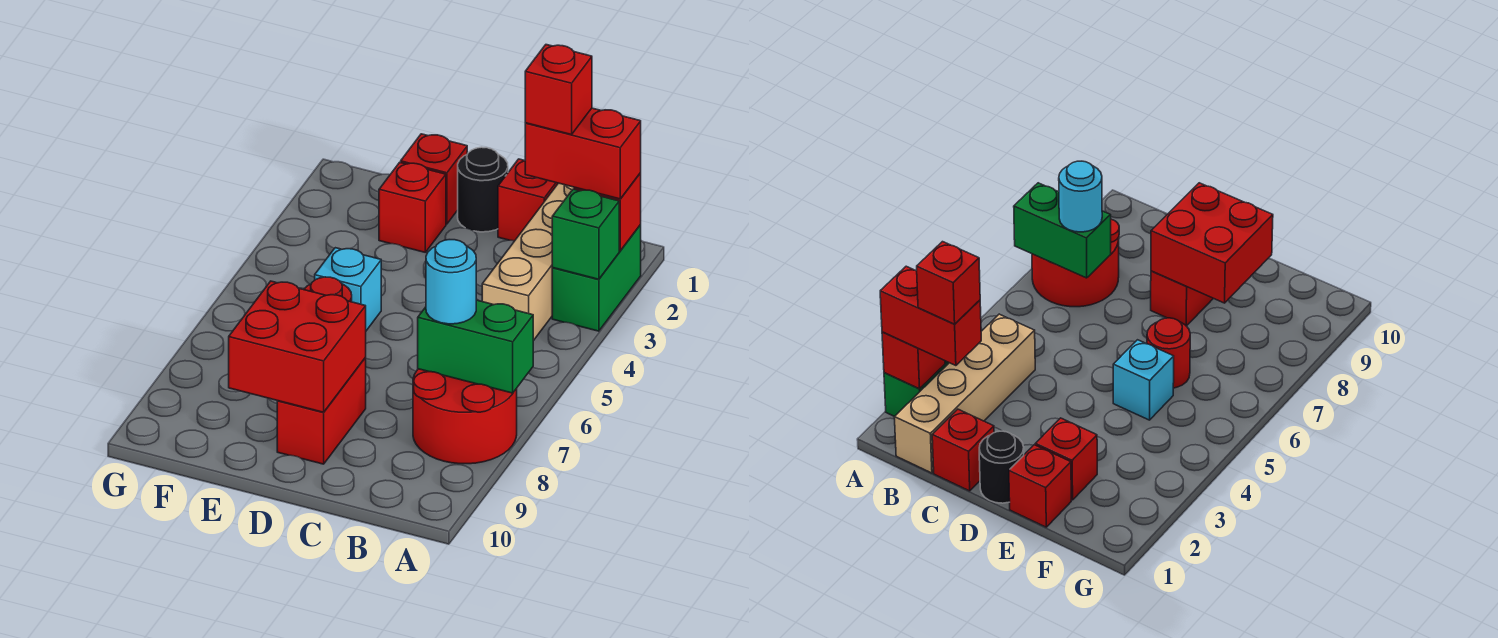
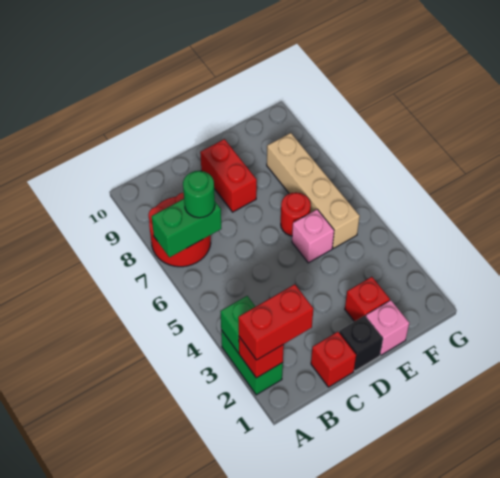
tan brick B1:B4 level 1 -> tan brick F5:F8 level 1
red brick B2 level 4 -> none
cyan round brick B7 level 3 -> green round brick B7 level 3
black round brick D1 level 1 -> black brick D1 level 1
red brick D8:E9 level 2 -> none
red brick E1 level 1 -> pink brick E1 level 1
cyan brick E5 level 1 -> pink brick E5 level 1

